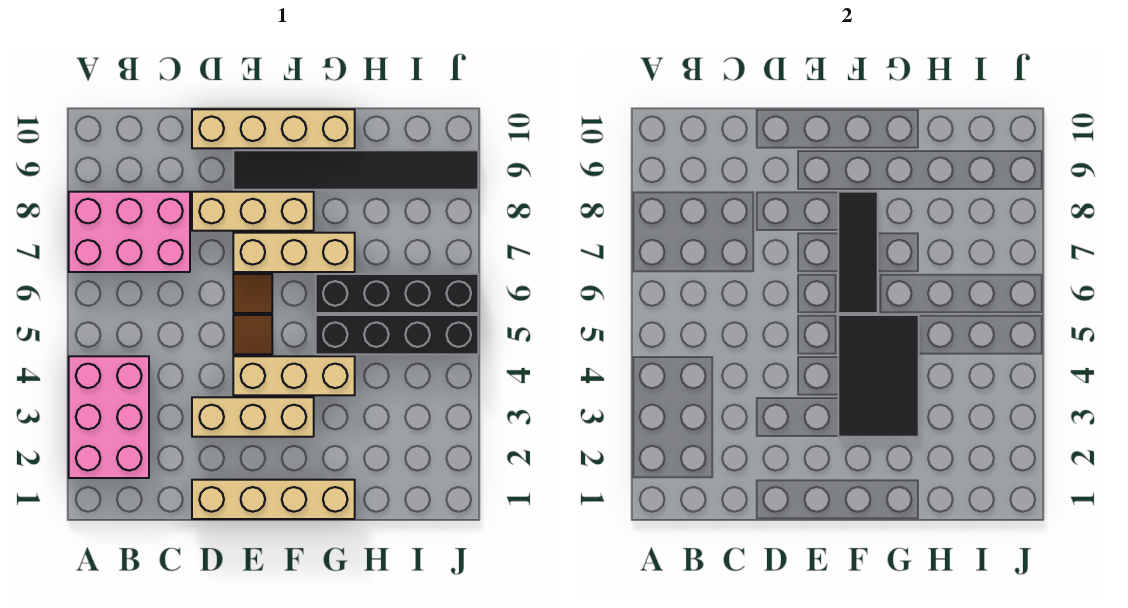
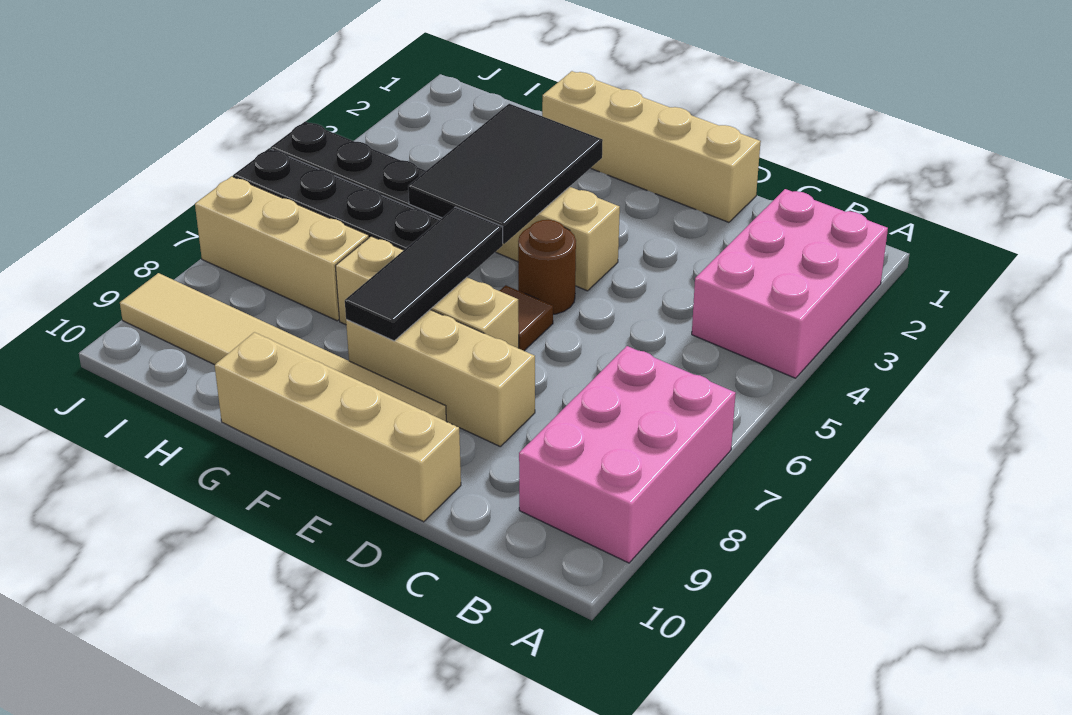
pink brick A7:C8 level 1 -> pink brick A7:B9 level 1
tan brick D3:F3 level 1 -> tan brick H7:J7 level 1
brown tile E5 level 1 -> brown round brick E5 level 1
black tile E9:J9 level 1 -> tan tile E9:J9 level 1

